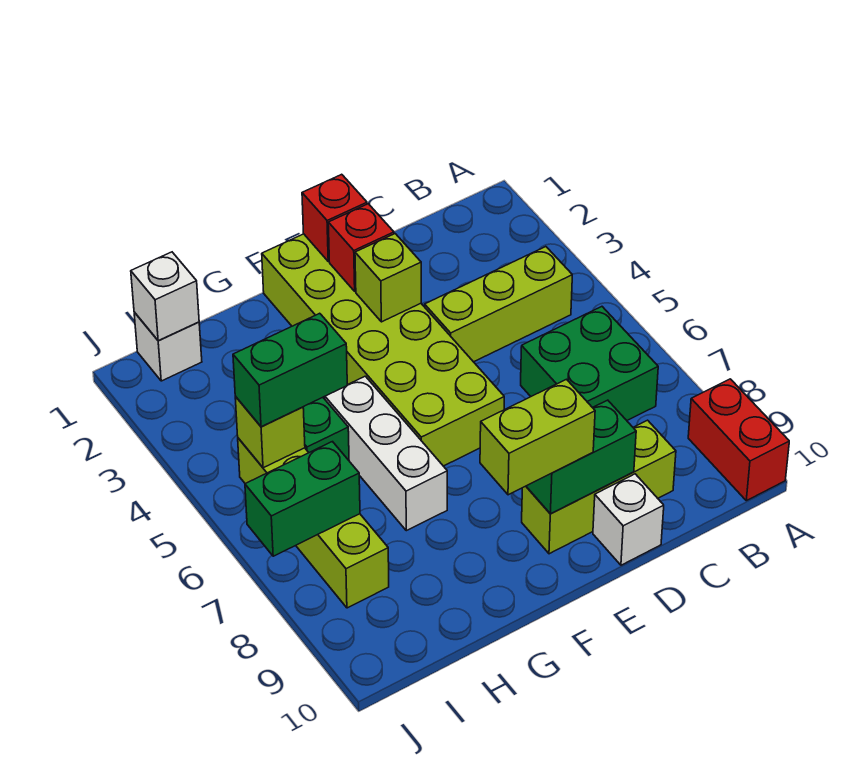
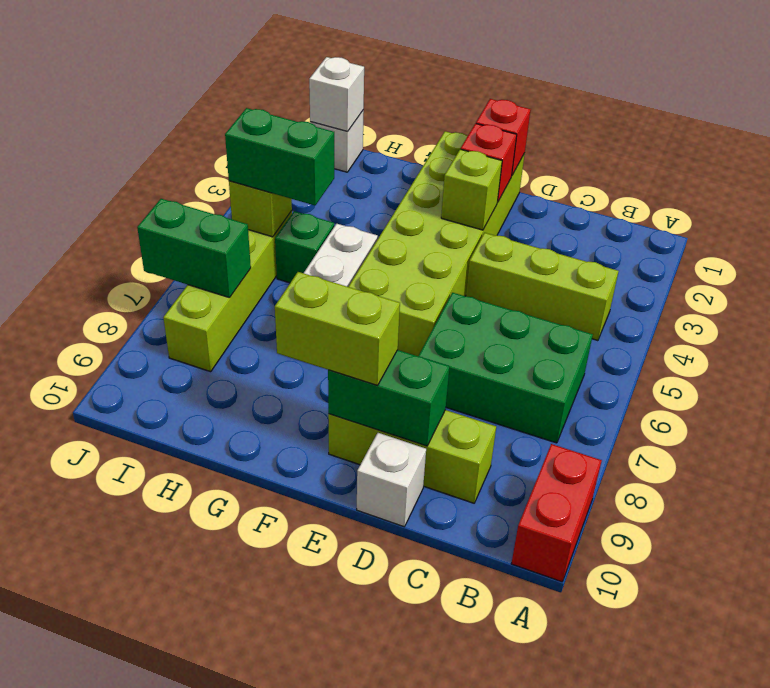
green brick B6:C7 level 1 -> green brick B6:D7 level 1

